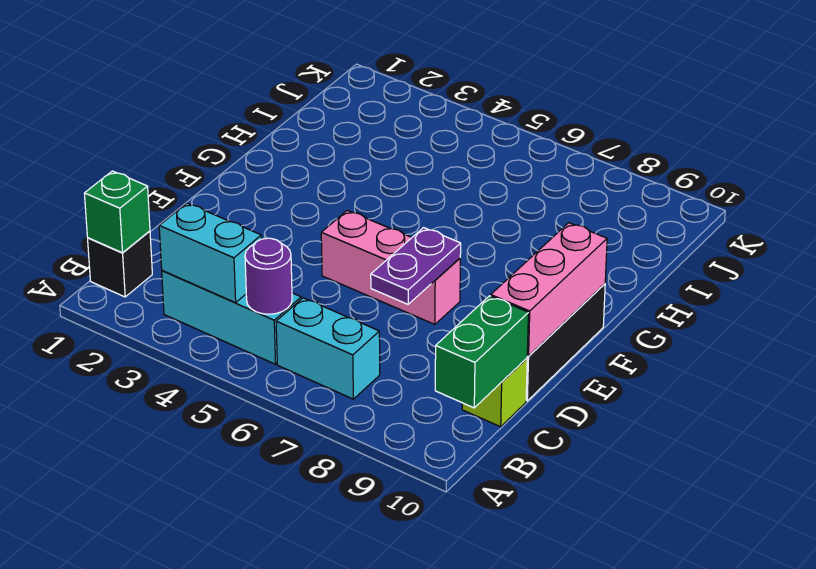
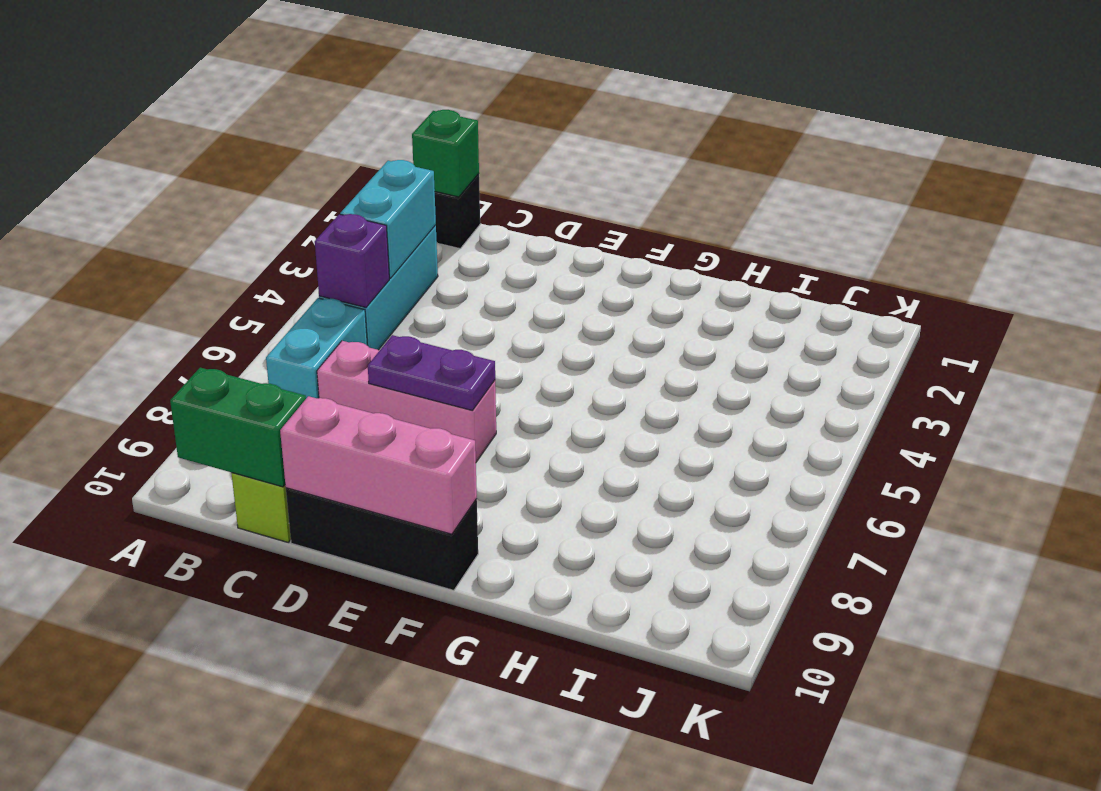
purple round brick B5 level 2 -> purple brick B5 level 2
pink brick E5:E7 level 1 -> pink brick C7:E7 level 1

